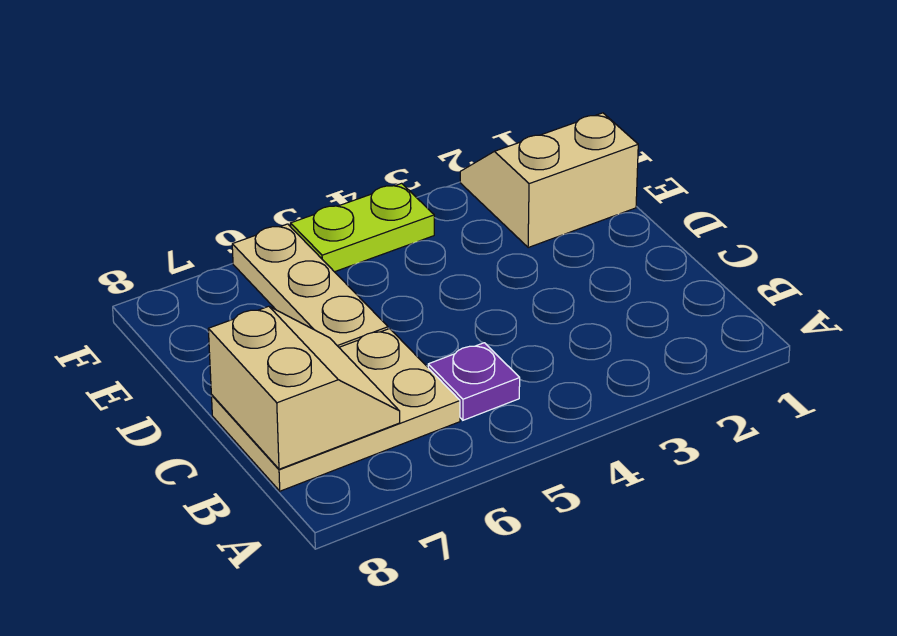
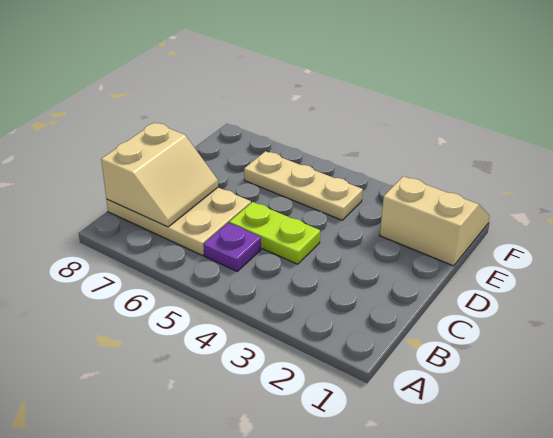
tan plate D6:F6 level 1 -> tan plate E4:E6 level 1
lime plate F4:F5 level 1 -> lime plate C4:C5 level 1

